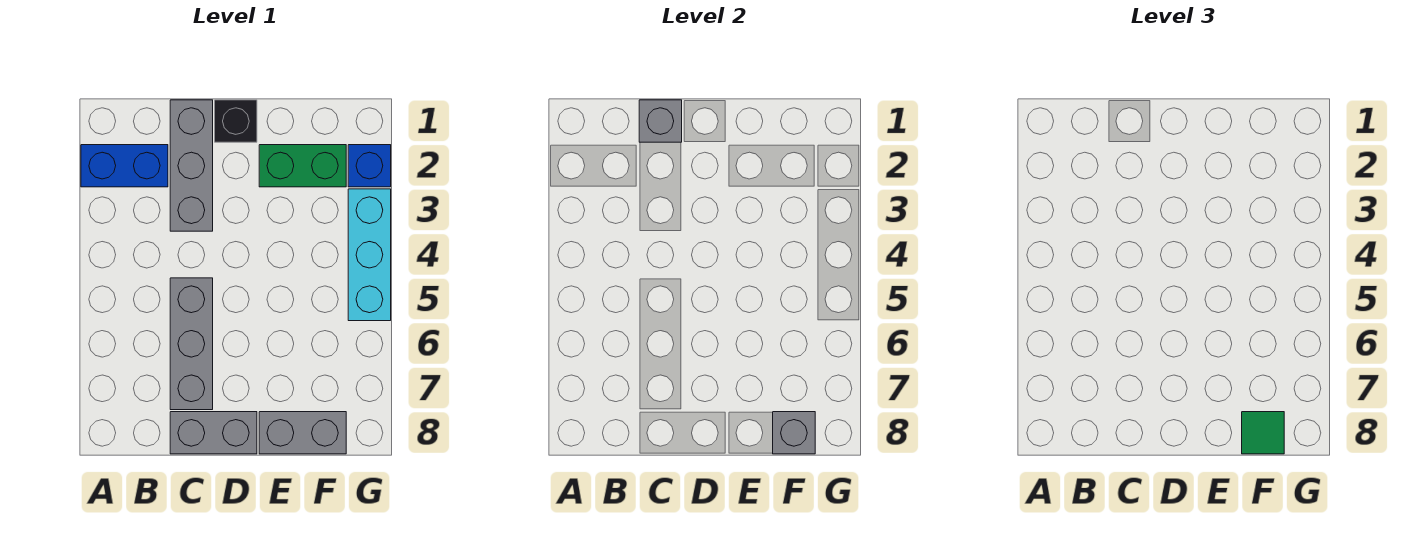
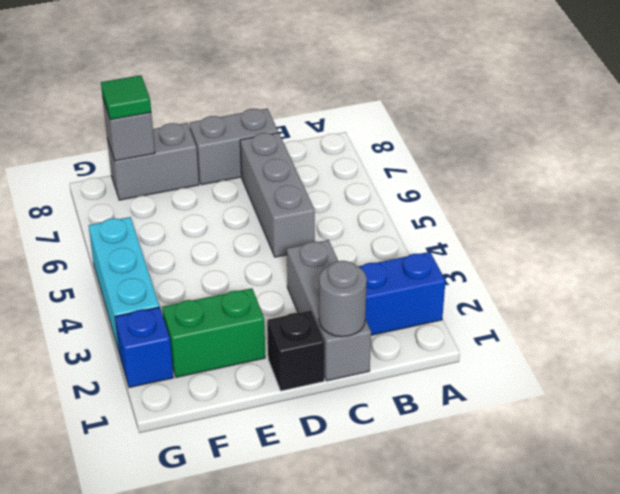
grey brick C1 level 2 -> grey round brick C1 level 2

